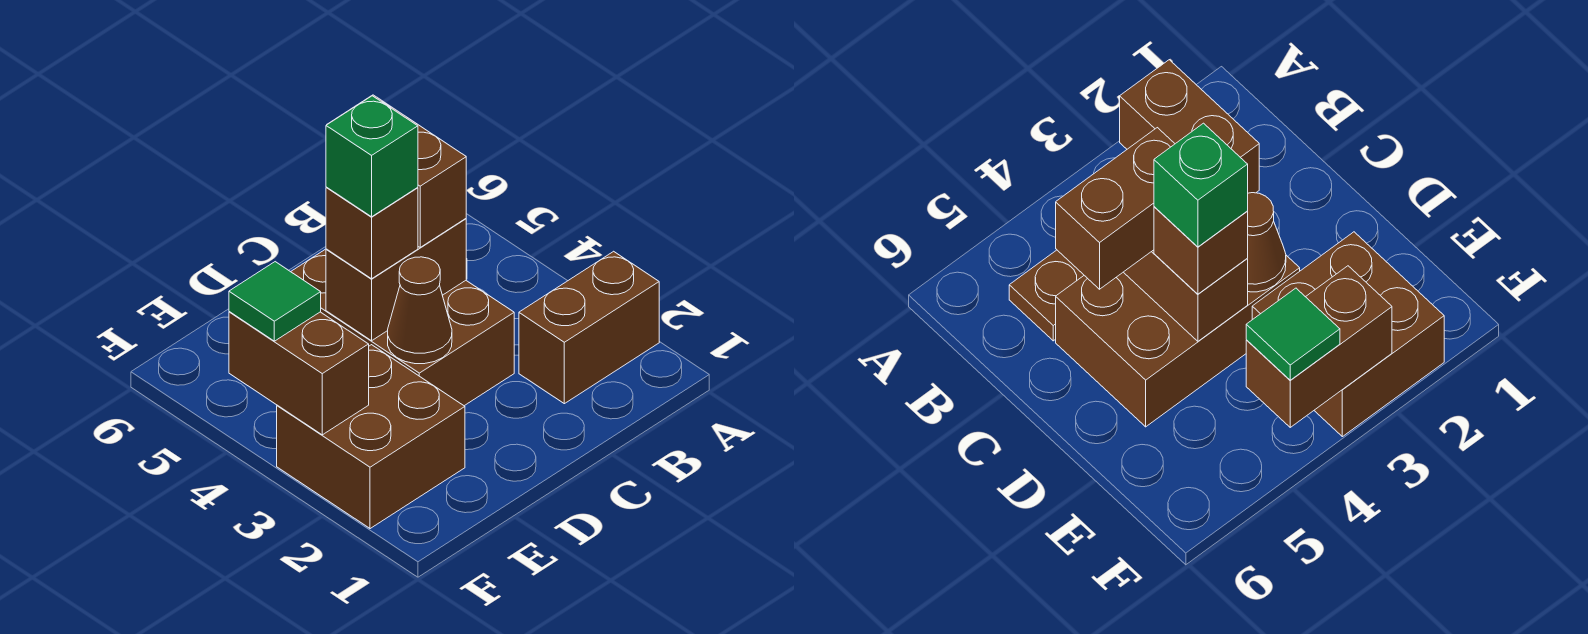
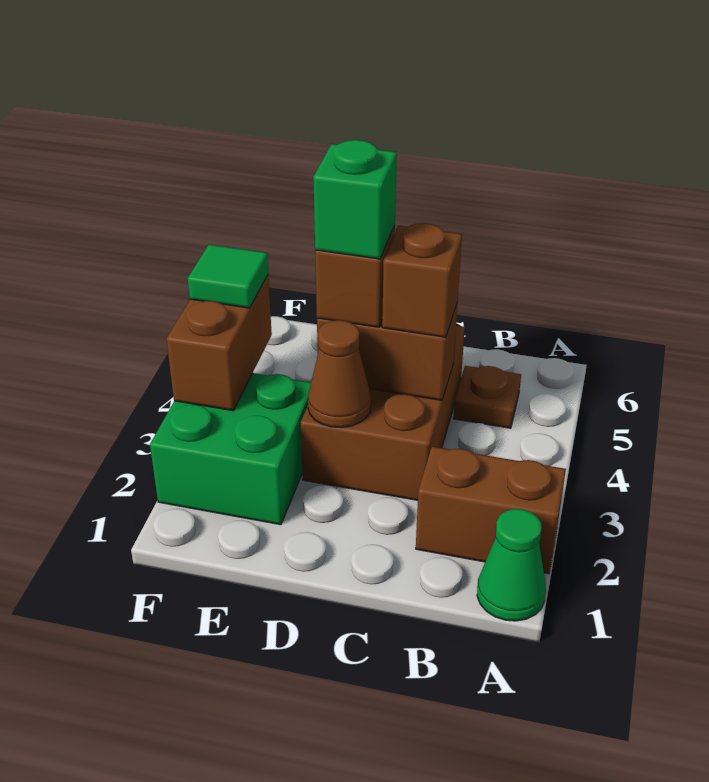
none -> green cone A1 level 1
brown brick C4:C5 level 3 -> brown brick C4 level 3
brown brick E2:F3 level 1 -> green brick E2:F3 level 1

